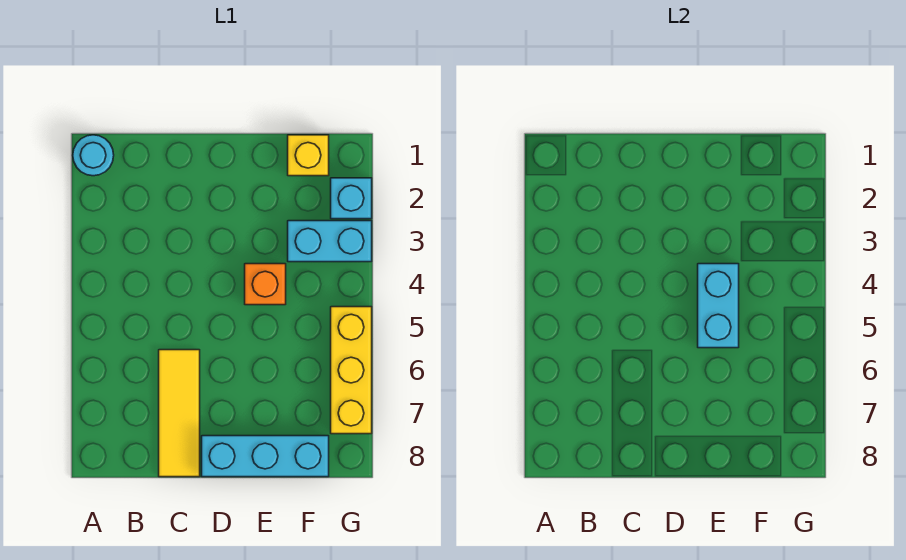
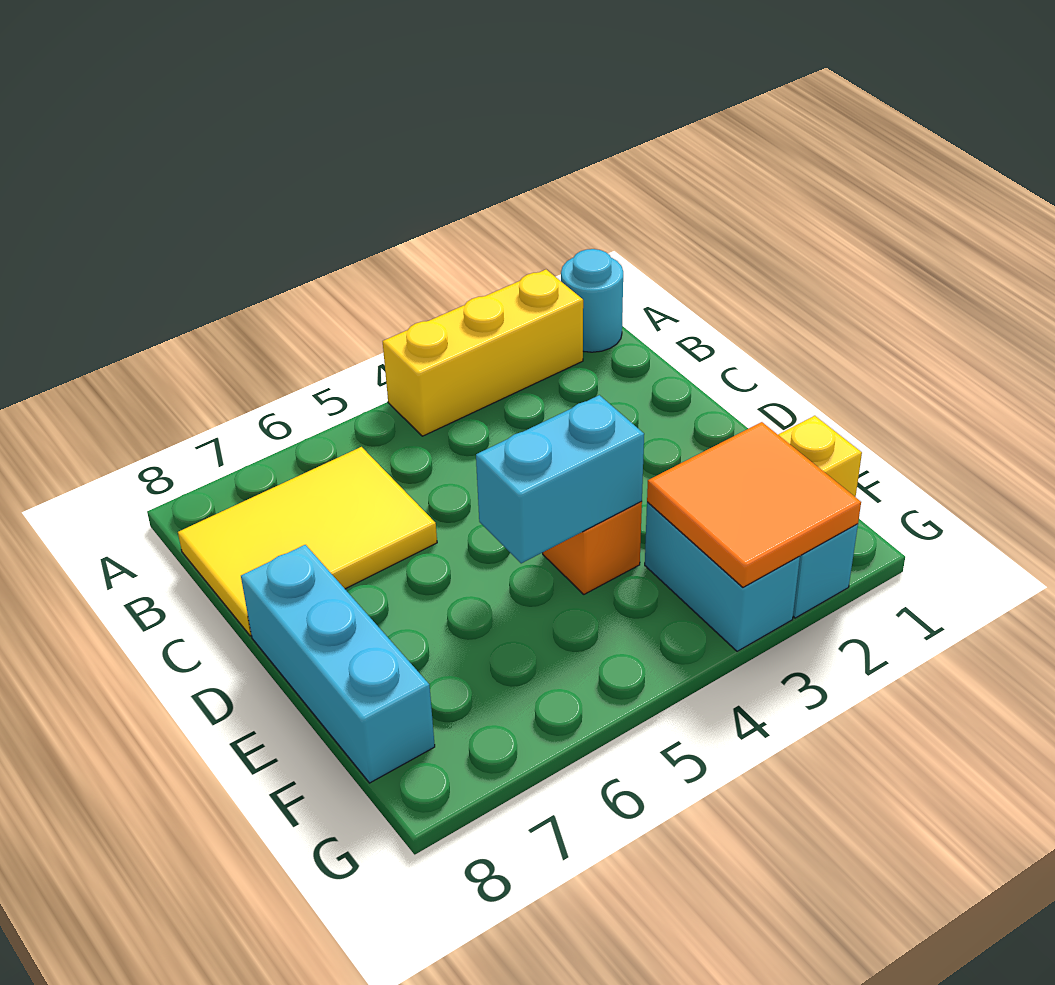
yellow tile C6:C8 level 1 -> yellow tile B6:C8 level 1
none -> orange tile F2:G3 level 2
yellow brick G5:G7 level 1 -> yellow brick A2:A4 level 1

